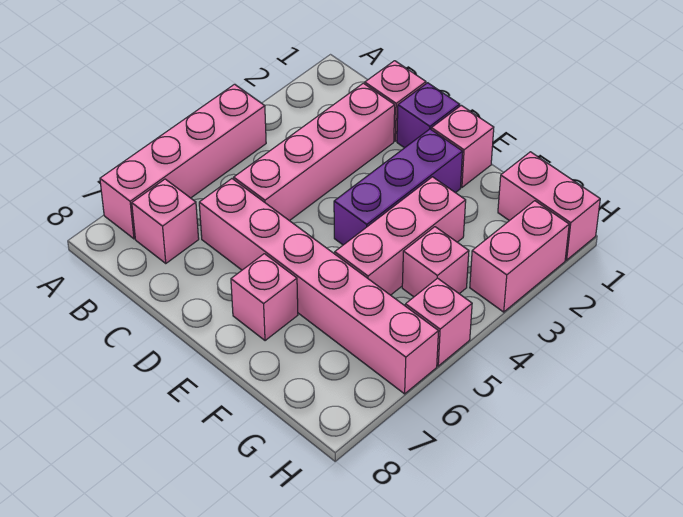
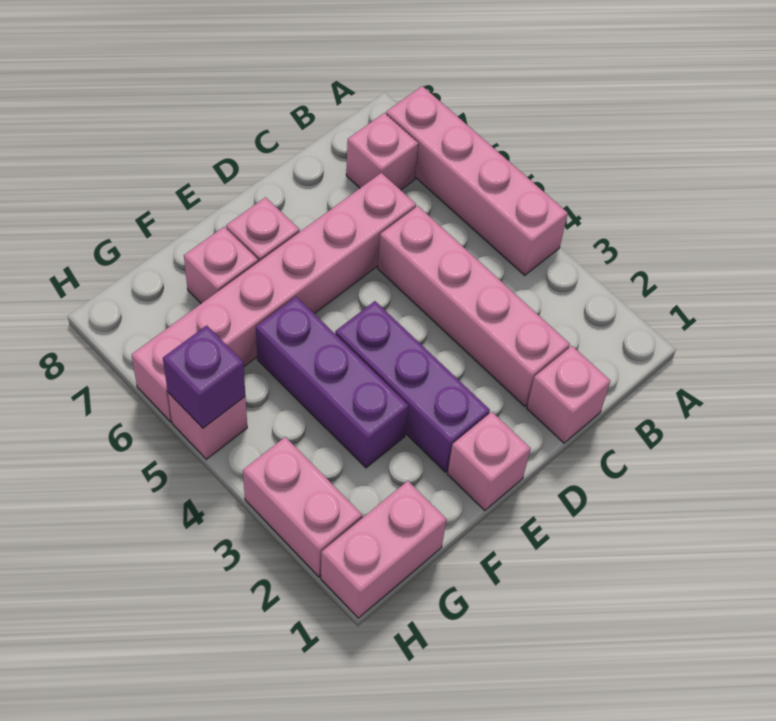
purple brick D1 level 1 -> purple brick H5 level 2
pink brick F3:F5 level 1 -> purple brick F3:F5 level 1
pink brick G4 level 1 -> pink brick F7 level 1

